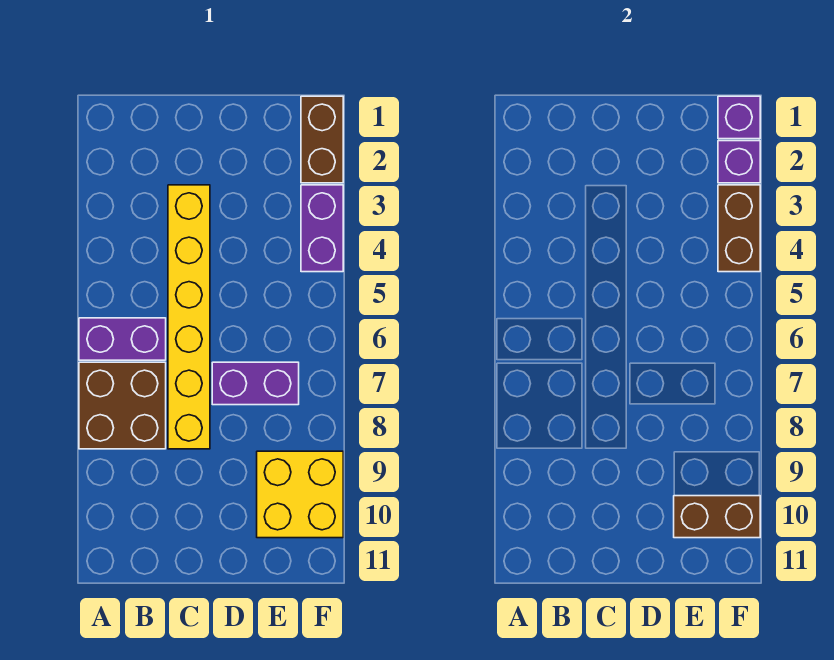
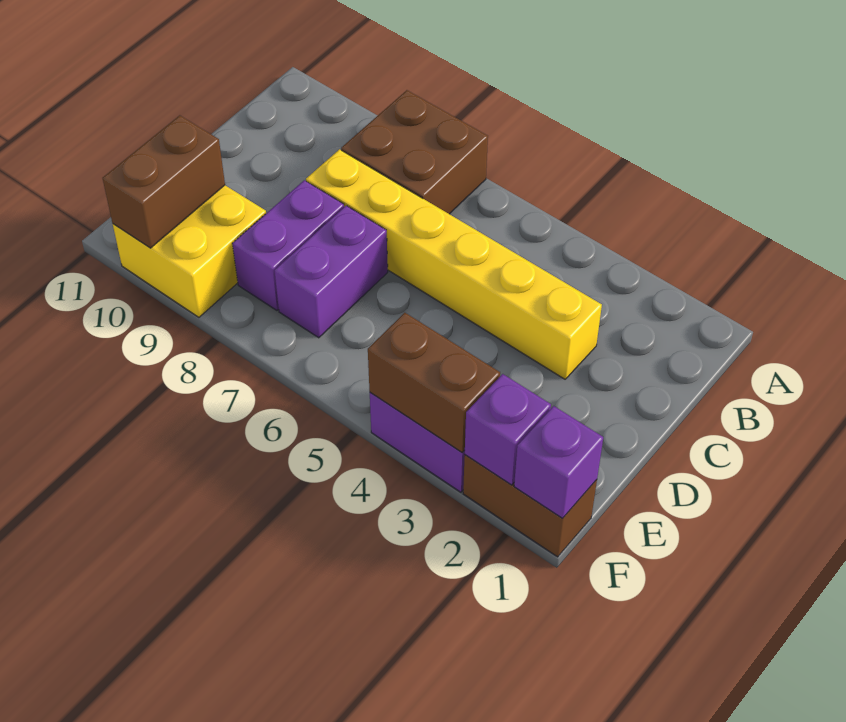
purple brick A6:B6 level 1 -> purple brick D8:E8 level 1

